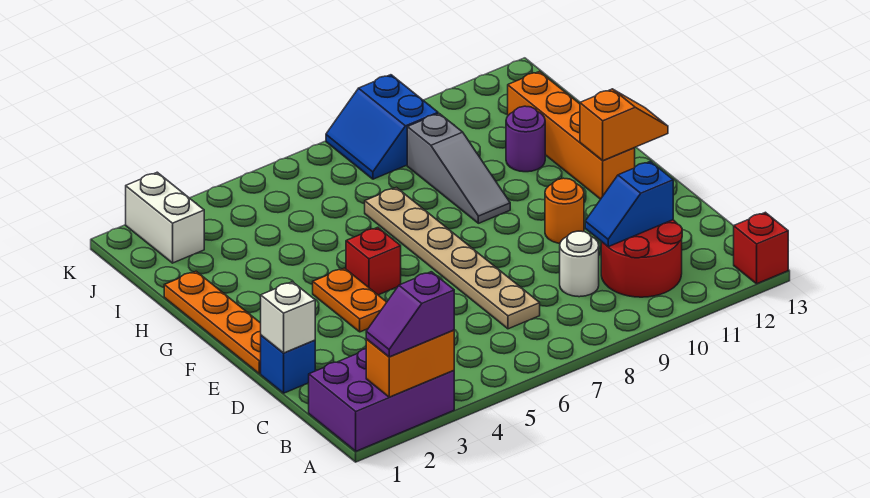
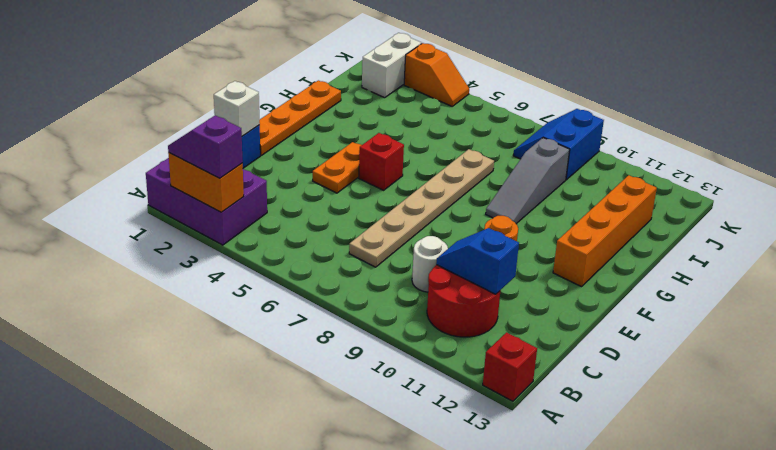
orange slope F12:F13 level 2 top 12 -> orange slope K3:K4 level 1 top 3
purple round brick H11 level 1 -> none

